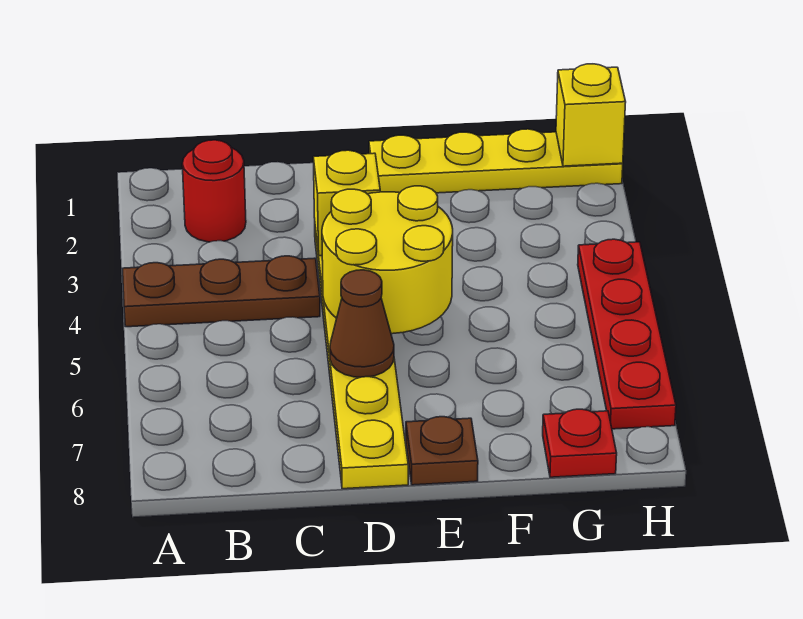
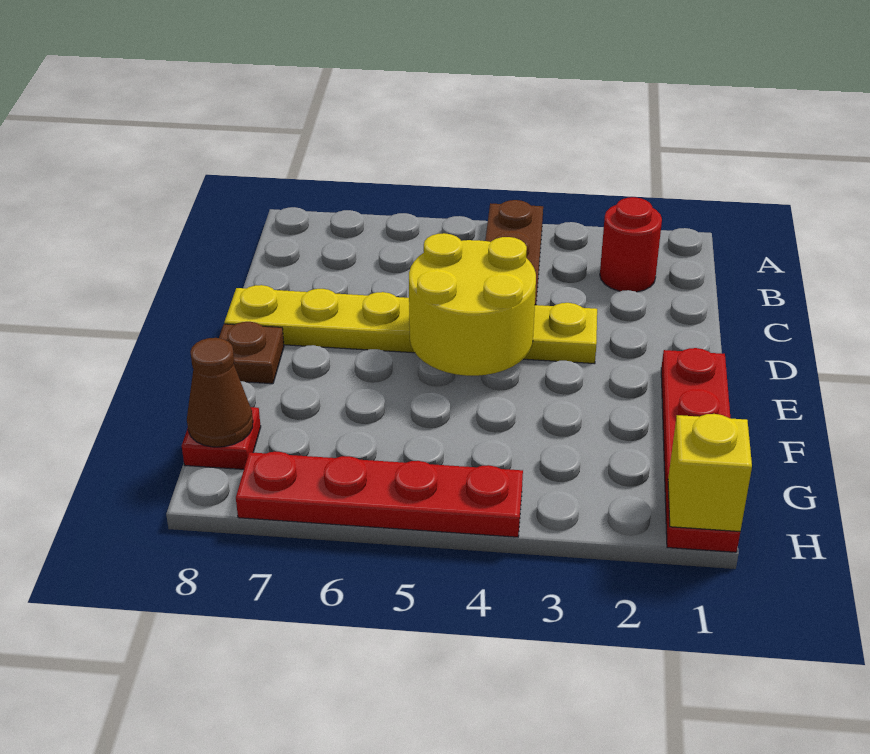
yellow brick D3 level 2 -> none
brown cone D6 level 2 -> brown cone G8 level 2
yellow plate E1:H1 level 1 -> red plate E1:H1 level 1

